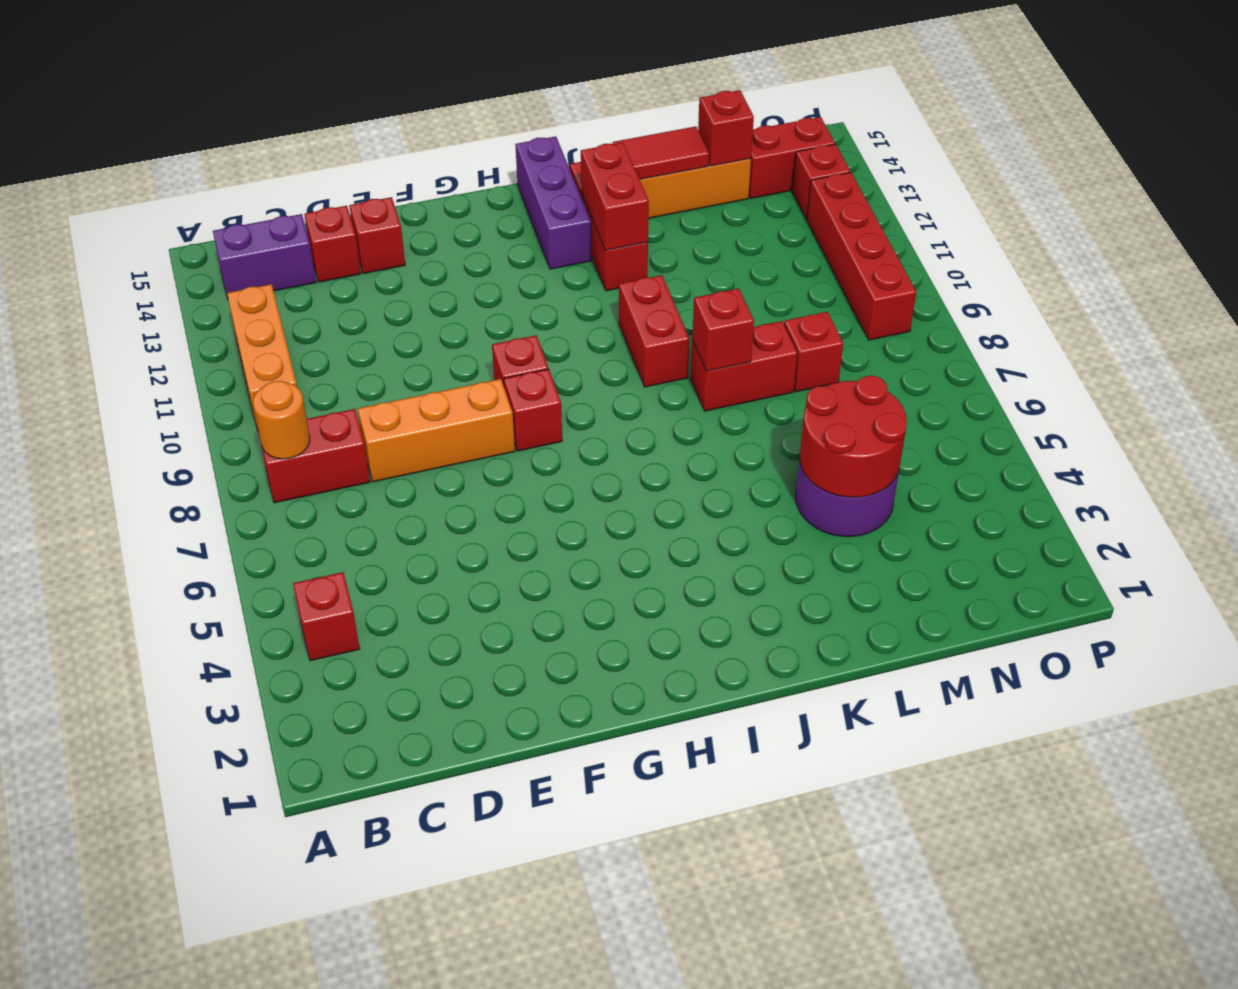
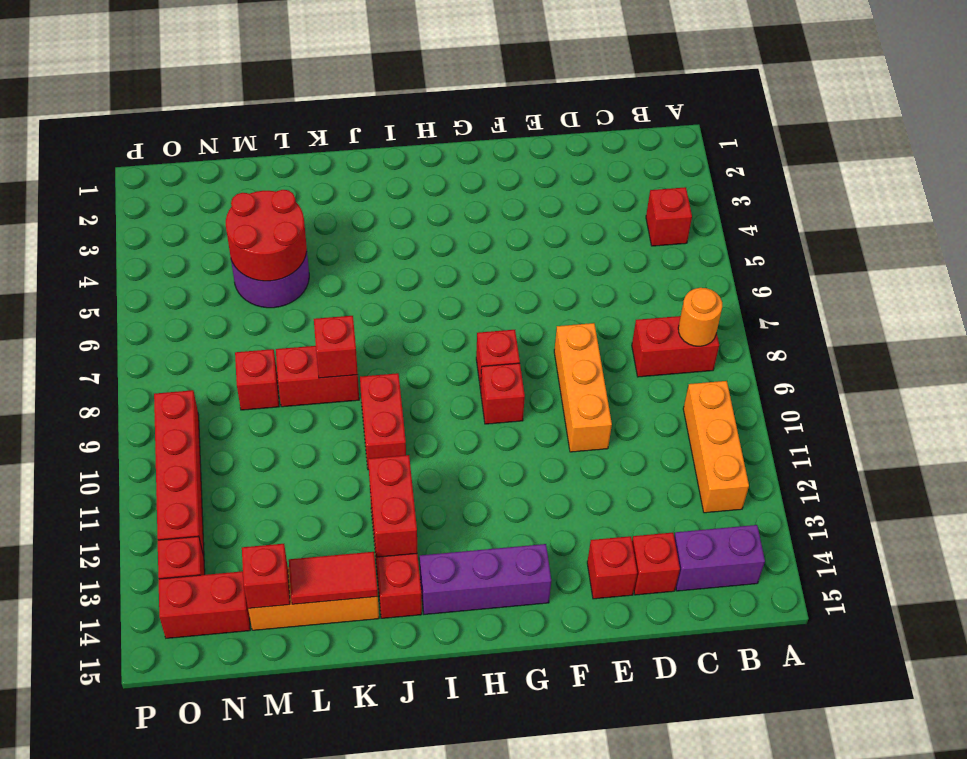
orange brick D8:F8 level 1 -> orange brick E8:E10 level 1
purple brick I13:I15 level 1 -> purple brick G14:I14 level 1

